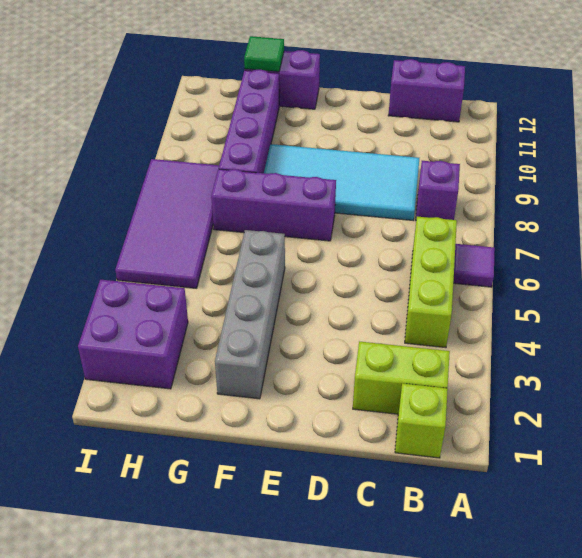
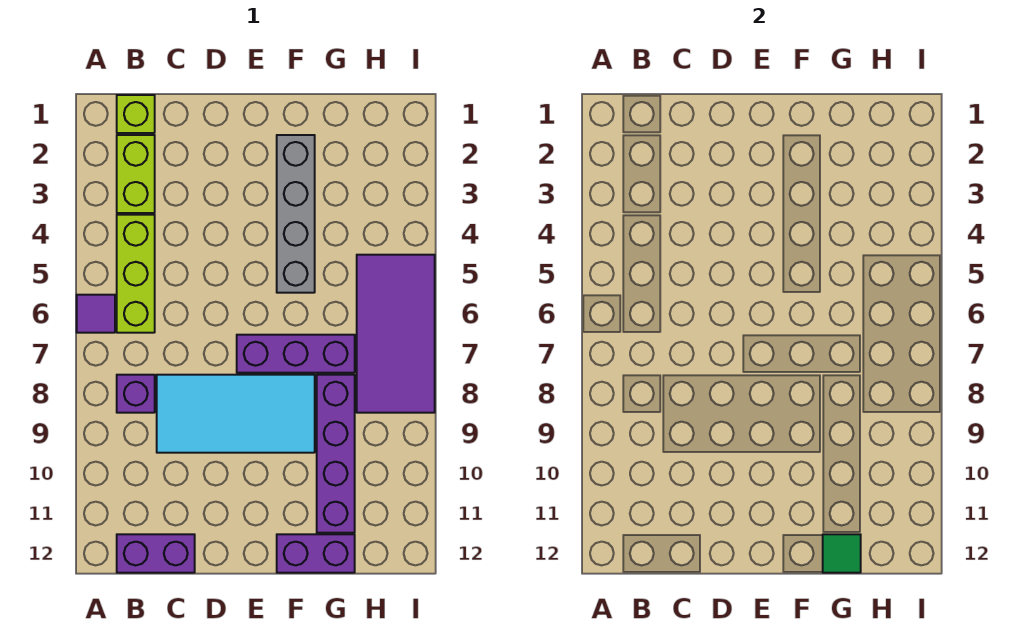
lime brick B2:C2 level 1 -> lime brick B2:B3 level 1
purple brick H2:I3 level 1 -> none

